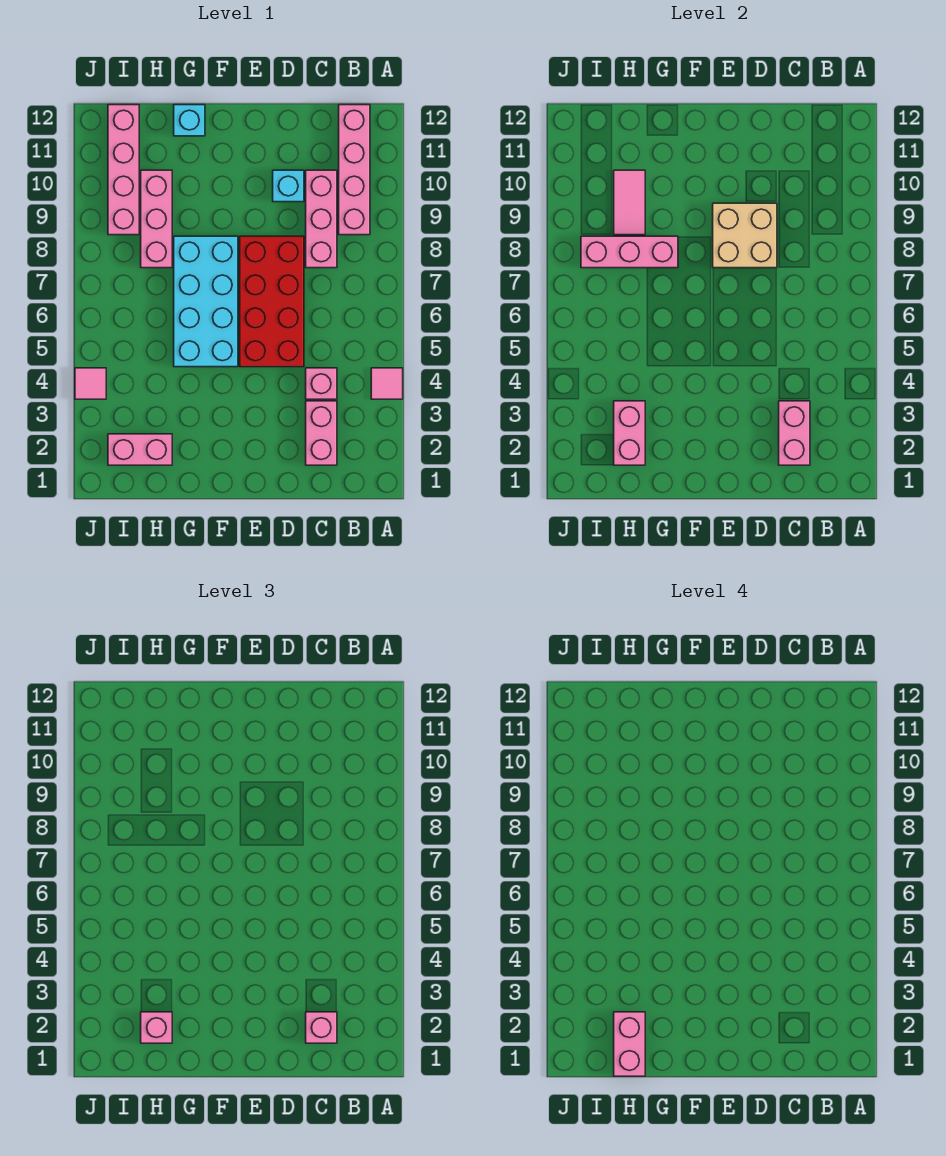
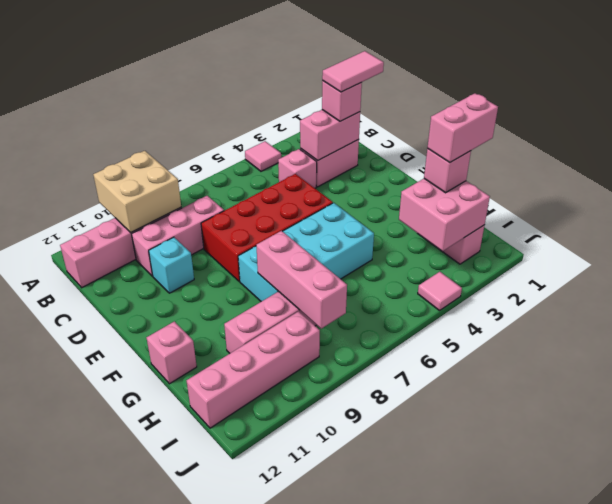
tan brick D8:E9 level 2 -> tan brick A9:B10 level 2
cyan brick G12 level 1 -> pink brick G12 level 1
pink brick H2:H3 level 2 -> pink brick H2:I3 level 2
pink tile H9:H10 level 2 -> pink tile C1:C2 level 4

